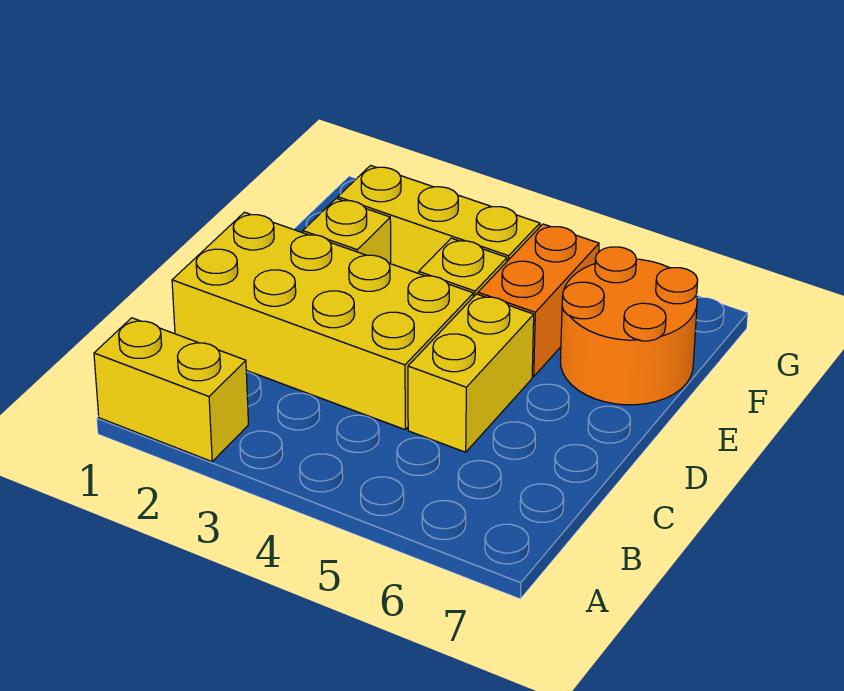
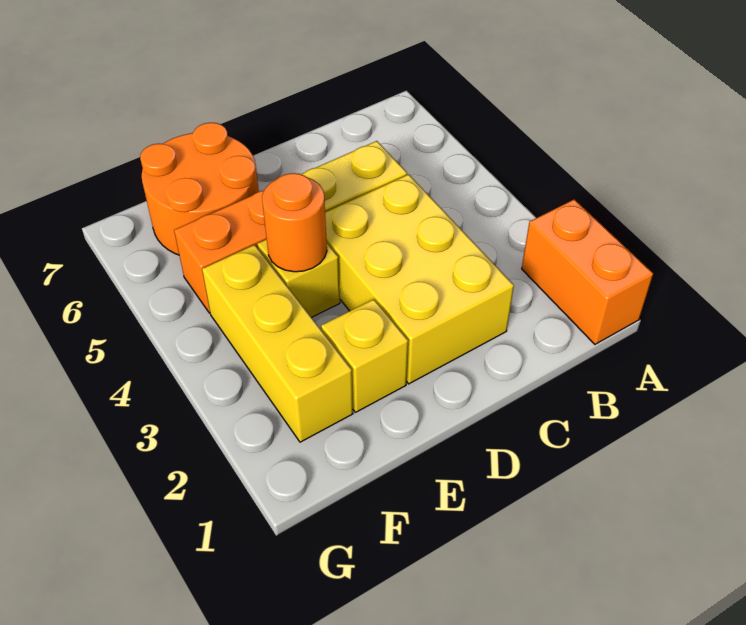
yellow brick A1:A2 level 1 -> orange brick A1:A2 level 1
yellow brick C1:D4 level 1 -> yellow brick C2:D4 level 1
none -> orange round brick E4 level 2

